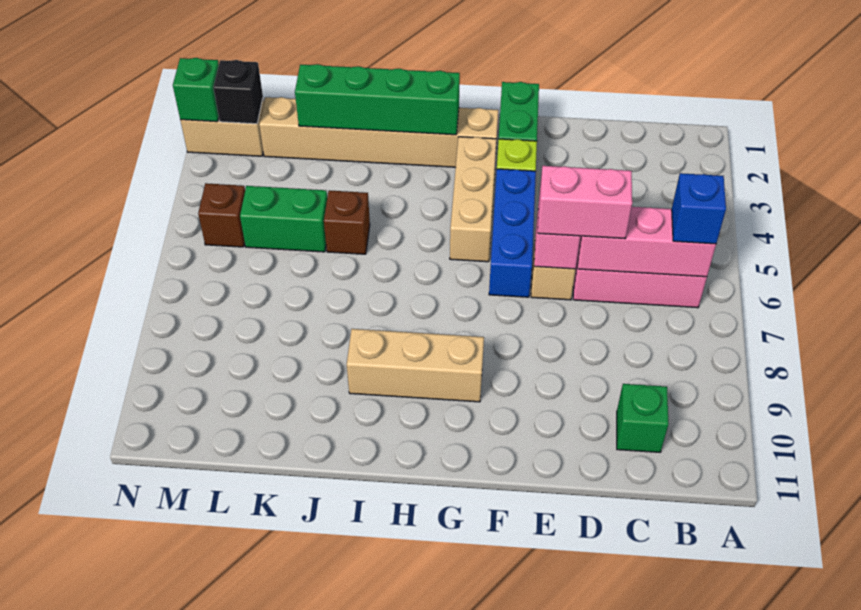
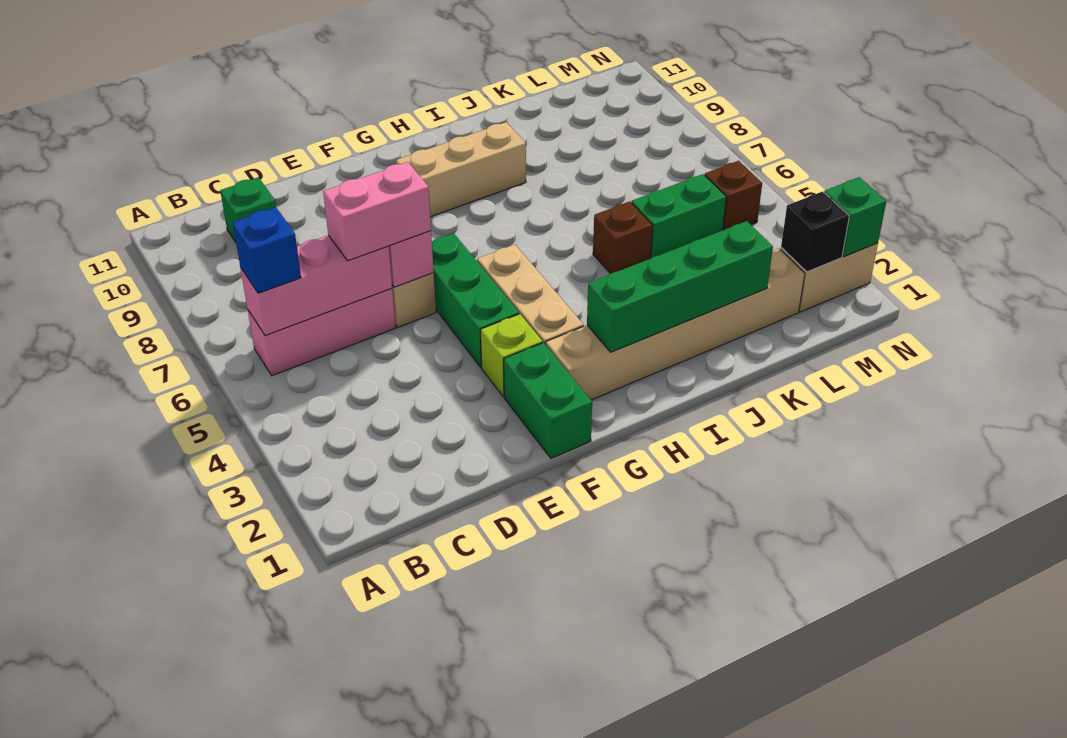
blue brick F4:F6 level 1 -> green brick F4:F6 level 1

